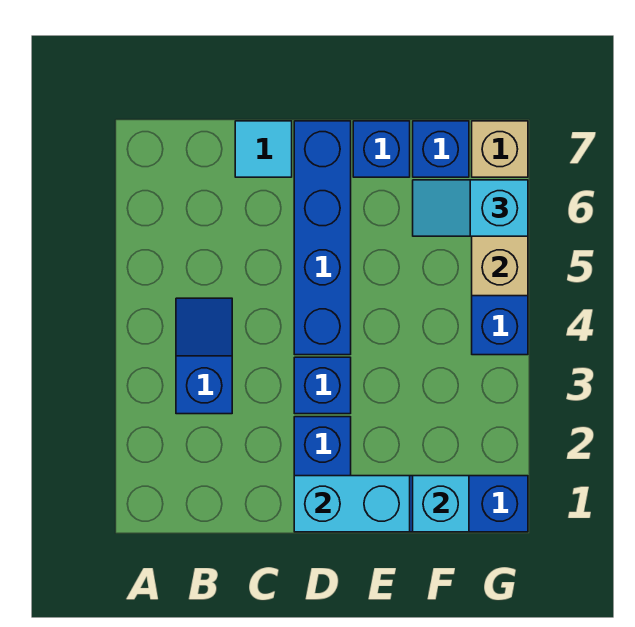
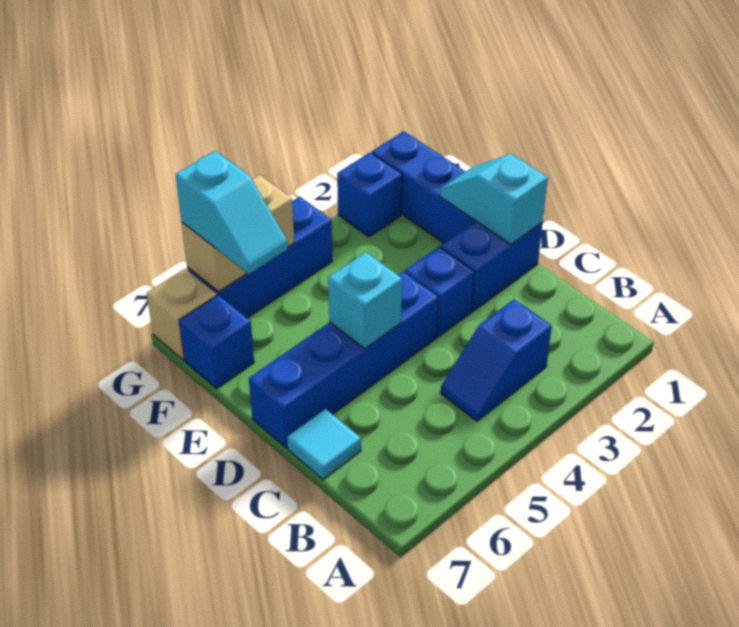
cyan brick D1:E1 level 2 -> cyan slope D1:E1 level 2 top D
blue brick E7 level 1 -> blue brick G2 level 1
cyan brick F1 level 2 -> cyan brick D5 level 2

